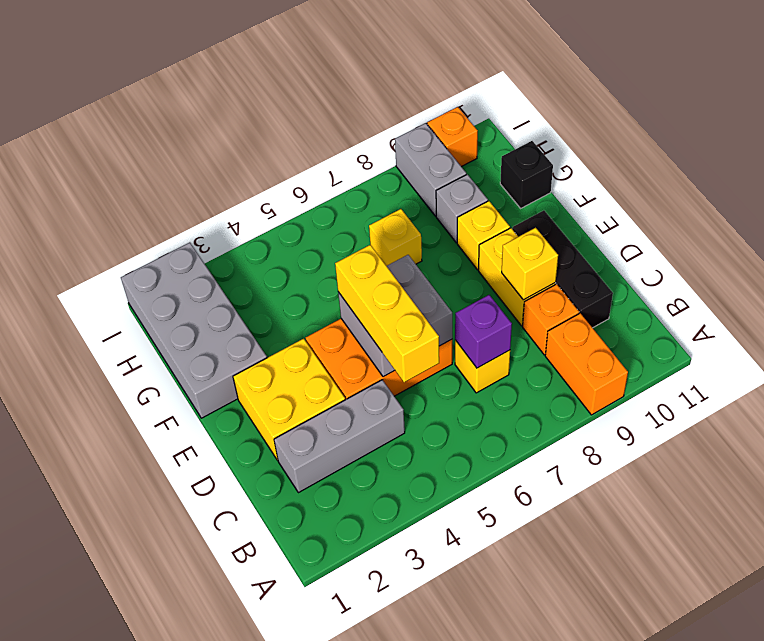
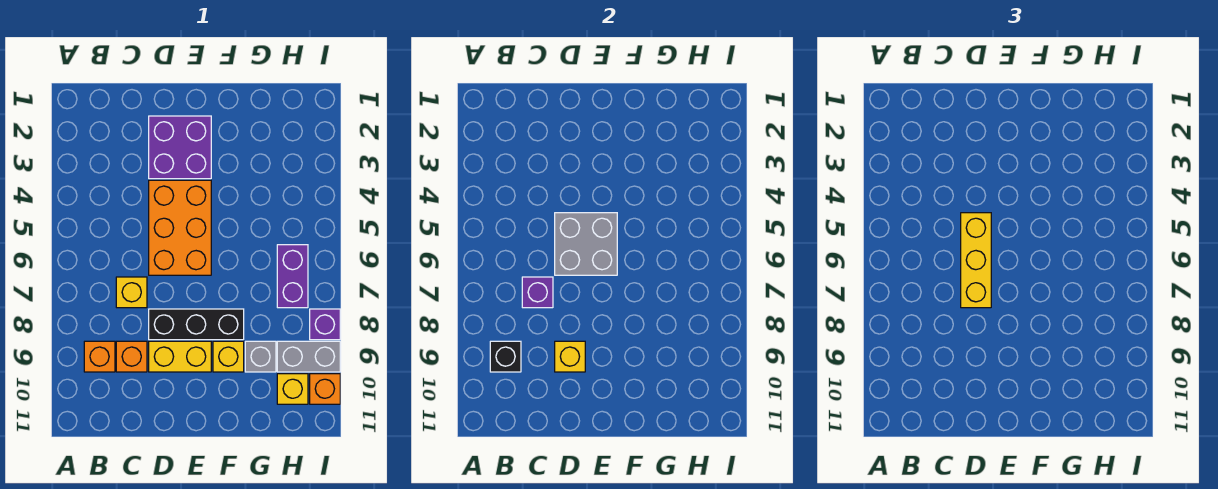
orange brick A9:B9 level 1 -> orange brick B9 level 1
grey brick C2:C4 level 1 -> none
yellow brick C5:E5 level 3 -> yellow brick D5:D7 level 3
black brick C10:E10 level 1 -> black brick D8:F8 level 1
yellow brick D2:E3 level 1 -> purple brick D2:E3 level 1
grey brick F1:I2 level 1 -> none
yellow brick G7 level 1 -> yellow brick H10 level 1
black brick G11 level 1 -> black brick B9 level 2
none -> purple brick H6:H7 level 1
none -> purple brick I8 level 1

